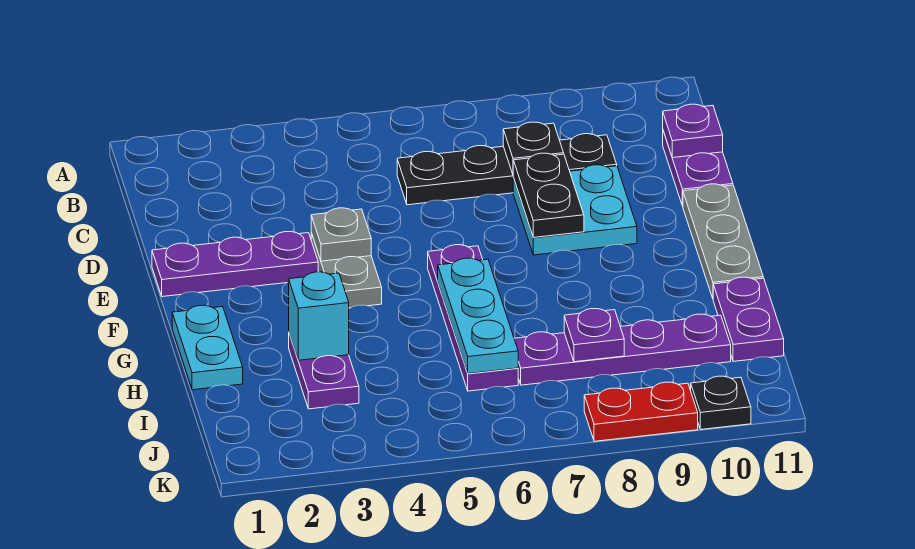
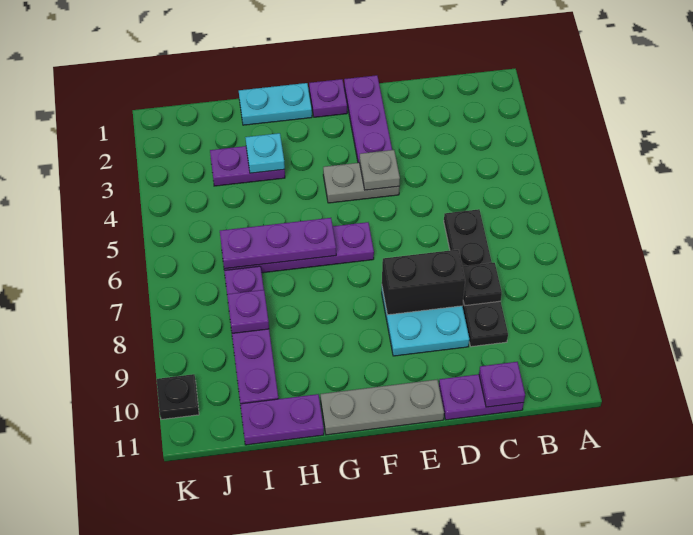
black plate D8:E8 level 2 -> black brick D8:E8 level 2
none -> purple plate F1 level 1
cyan plate G6:I6 level 2 -> purple plate G6:I6 level 2
cyan brick H3 level 2 -> cyan plate H3 level 2
red plate K8:K9 level 1 -> none

